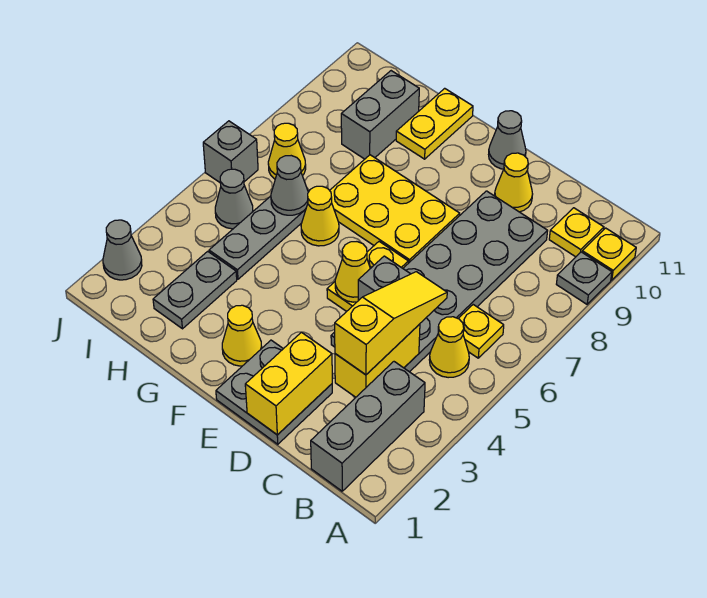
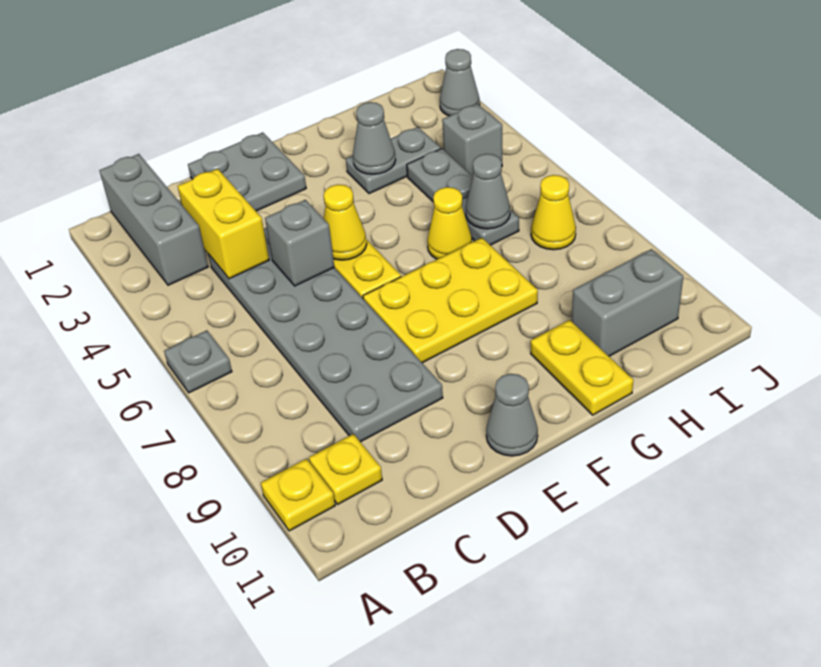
grey plate A9 level 1 -> grey plate A6 level 1
yellow cone B5 level 1 -> none
yellow plate B6 level 1 -> none
yellow slope C3:C5 level 3 top 3 -> none
yellow brick D1:D2 level 2 -> none
yellow cone D10 level 1 -> none
yellow cone F2 level 1 -> none
grey plate H2:H3 level 1 -> grey plate G3:H3 level 1
grey brick H9:H10 level 1 -> grey brick H10:I10 level 1
grey cone I5 level 1 -> grey cone G3 level 2
grey brick J6 level 1 -> grey brick I4 level 1

